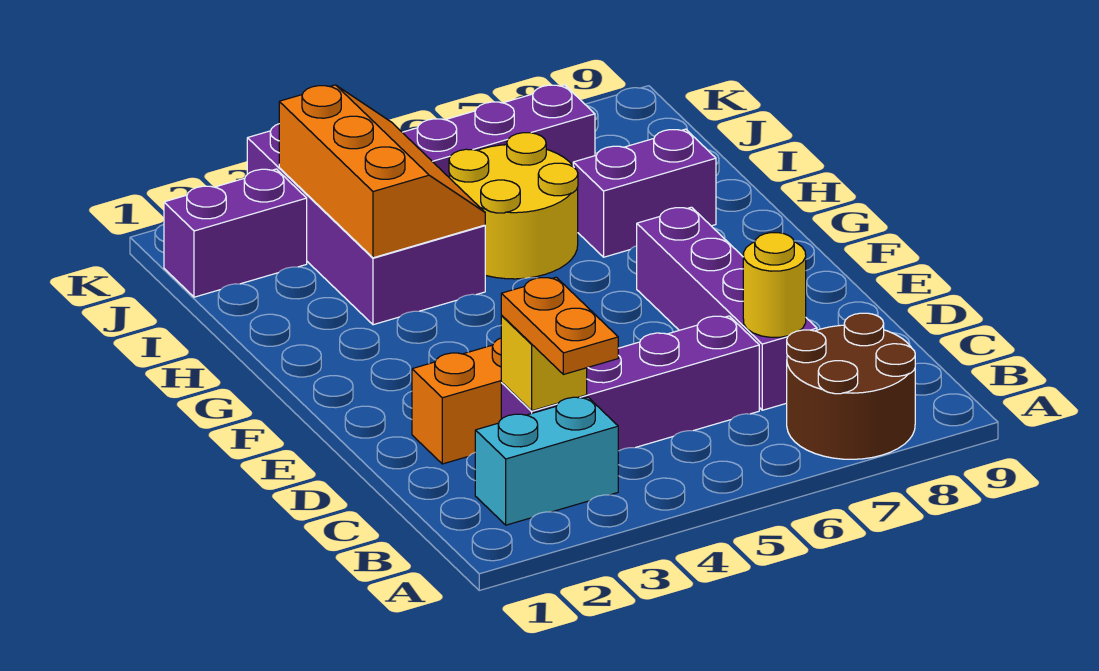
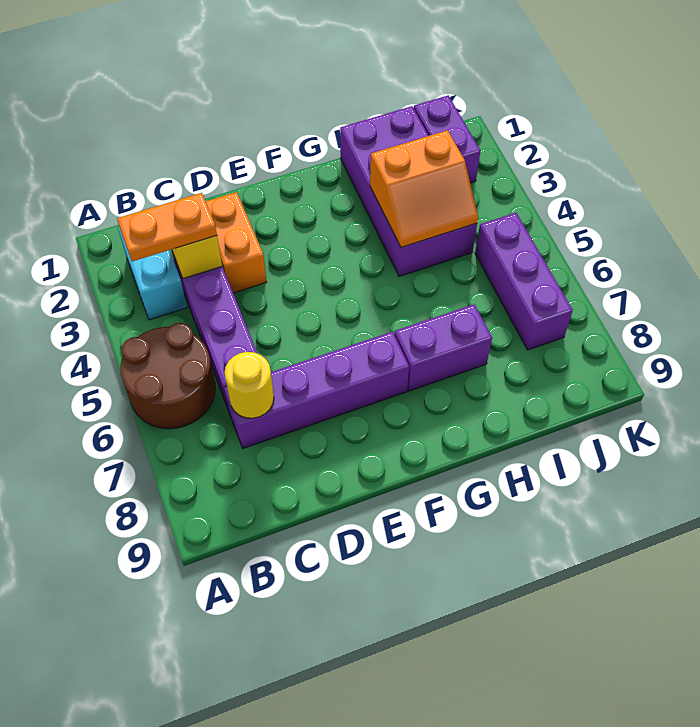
brown round brick A7:B8 level 1 -> brown round brick A5:B6 level 1
purple brick H3:K4 level 1 -> purple brick H1:I4 level 1
orange slope H3:J4 level 2 top 3 -> orange slope H3:I4 level 2 top 3
yellow round brick H5:I6 level 1 -> none
purple brick H7:H8 level 1 -> purple brick G7:H7 level 1

